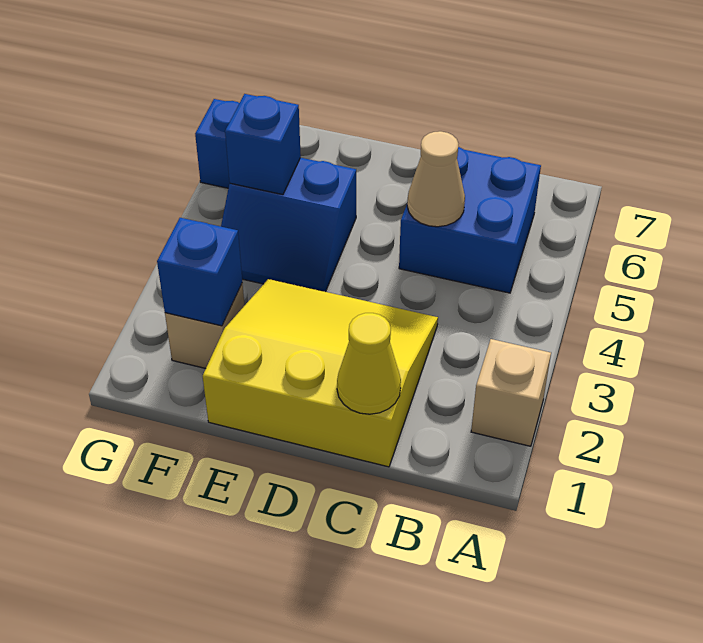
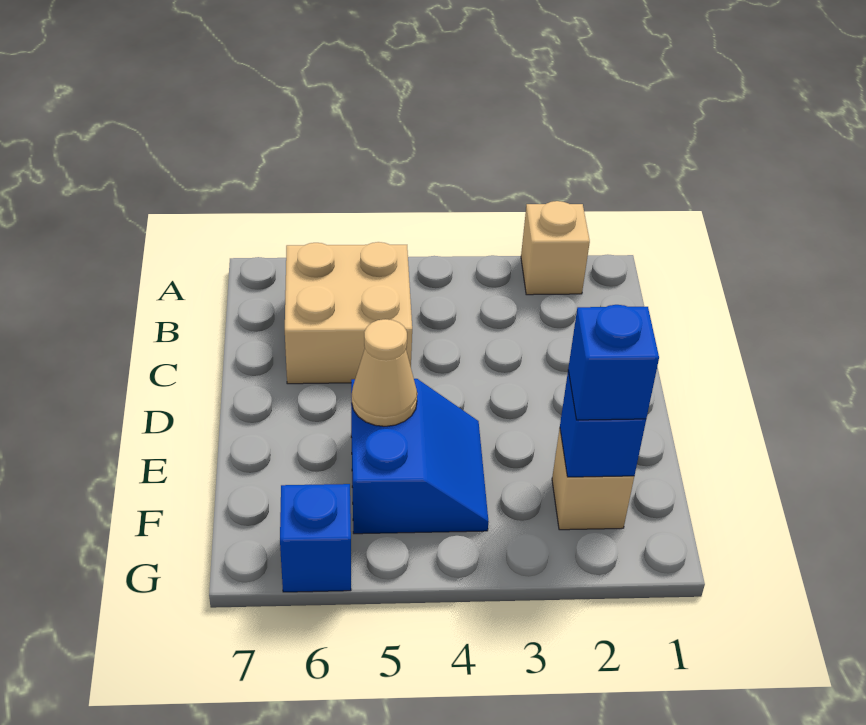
blue brick B5:C6 level 1 -> tan brick B5:C6 level 1
yellow slope C1:E3 level 1 top 1 -> none
yellow cone C1 level 2 -> none
tan cone C5 level 2 -> tan cone E5 level 2
blue brick F5 level 2 -> blue brick F2 level 3

